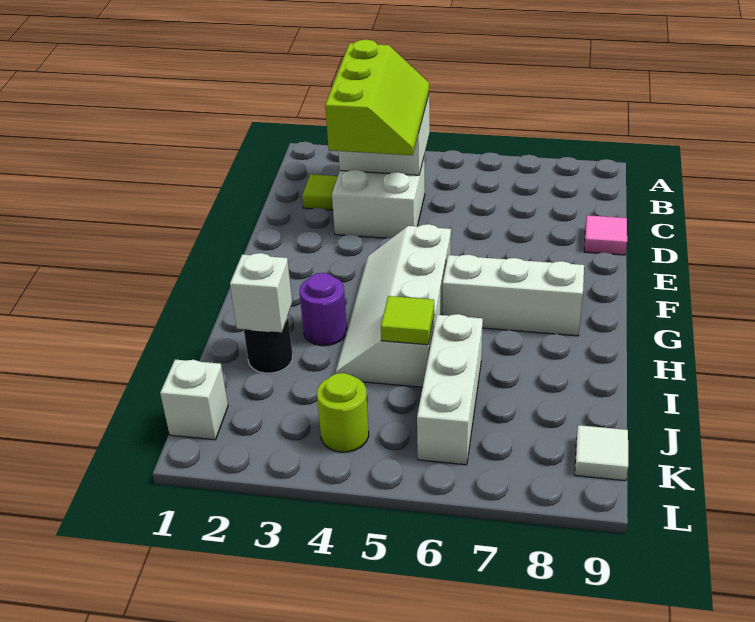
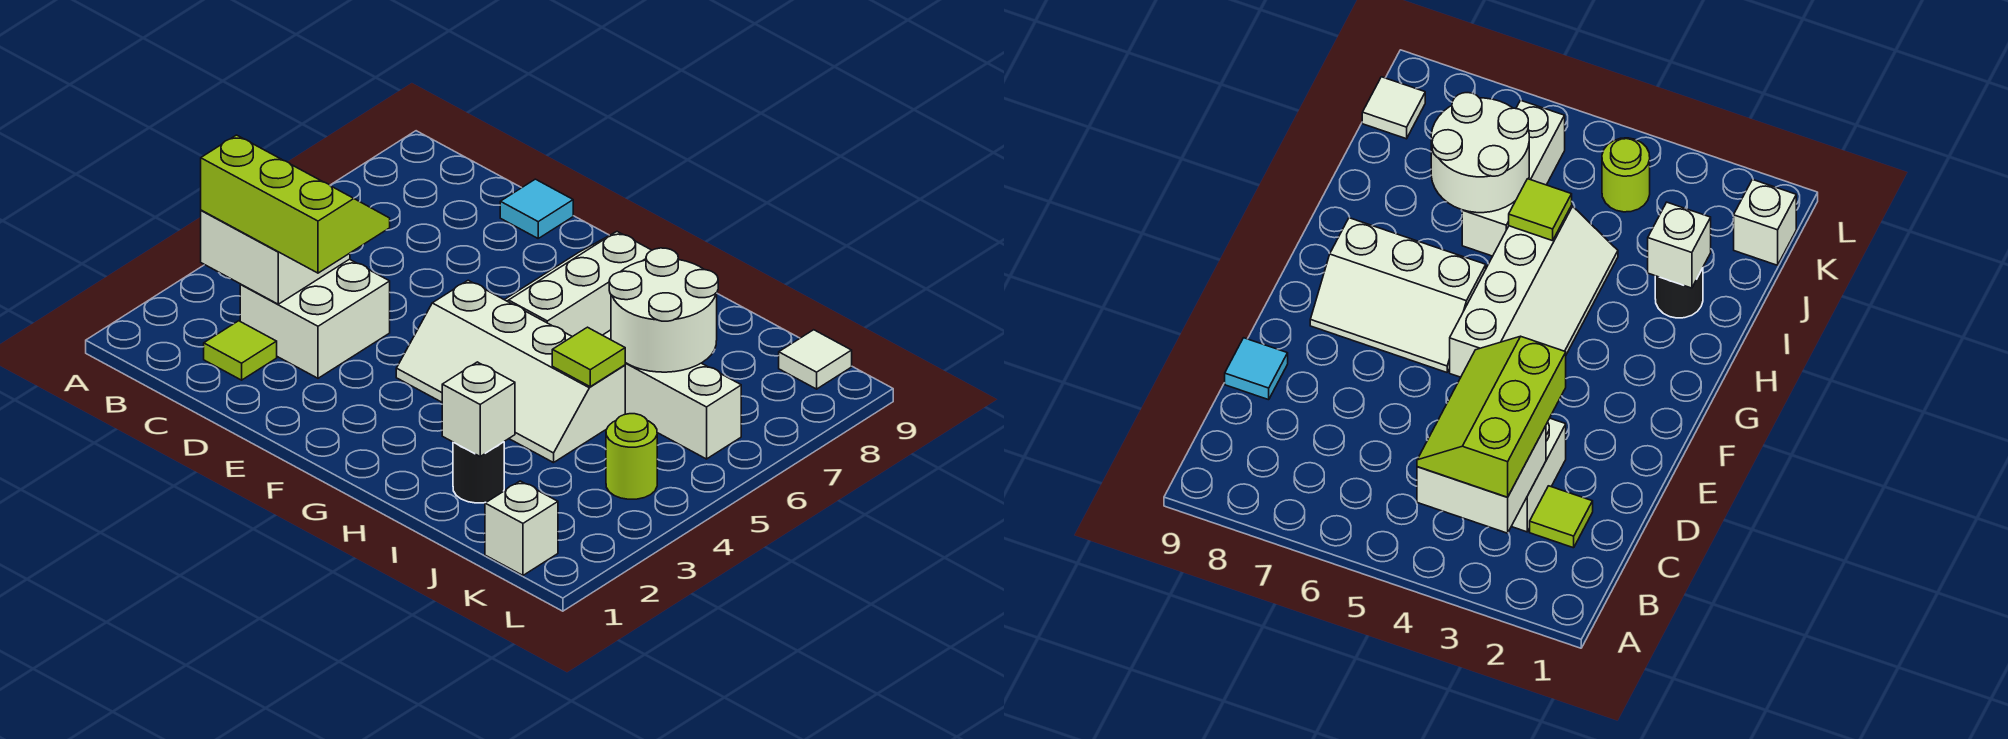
pink tile D9 level 1 -> cyan tile D9 level 1
purple round brick H3 level 1 -> none
none -> white round brick I6:J7 level 2

